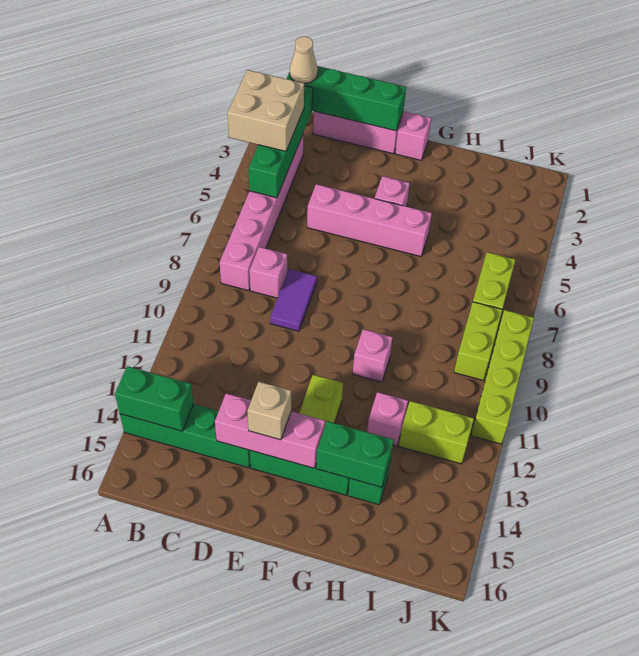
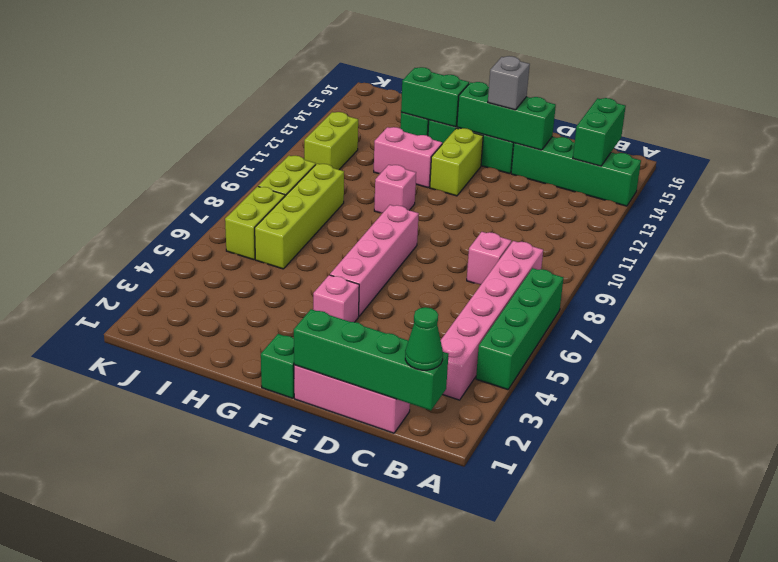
tan brick A3:B4 level 3 -> none
green brick A14:B14 level 2 -> green brick B14:B15 level 2
tan cone B1 level 3 -> green cone B1 level 3
green brick B2:B5 level 2 -> green brick A4:A7 level 1
pink brick D5:G5 level 1 -> pink brick F5:F8 level 1
purple tile D8:D9 level 1 -> none
pink brick D14:F14 level 2 -> green brick D14:F14 level 2
tan brick E14 level 3 -> grey brick E14 level 3
pink brick F1 level 1 -> green brick F1 level 1
pink brick H12 level 1 -> pink brick G12:H12 level 1
lime brick I12:J12 level 1 -> lime brick J11:J12 level 1
lime brick K8:K11 level 1 -> lime brick I6:I9 level 1

